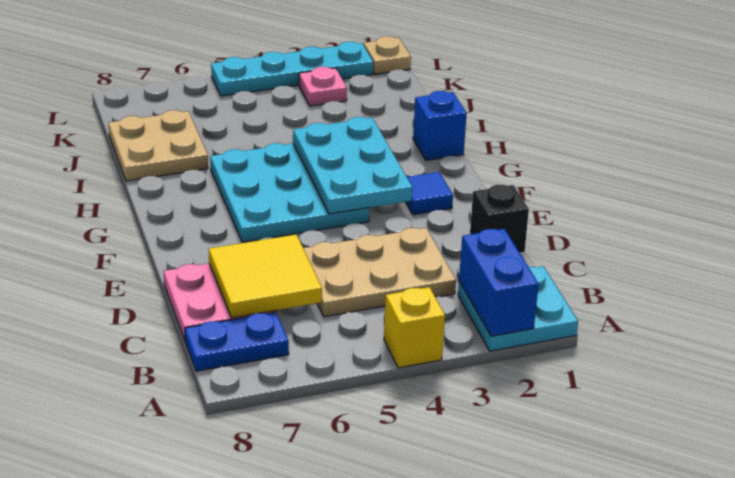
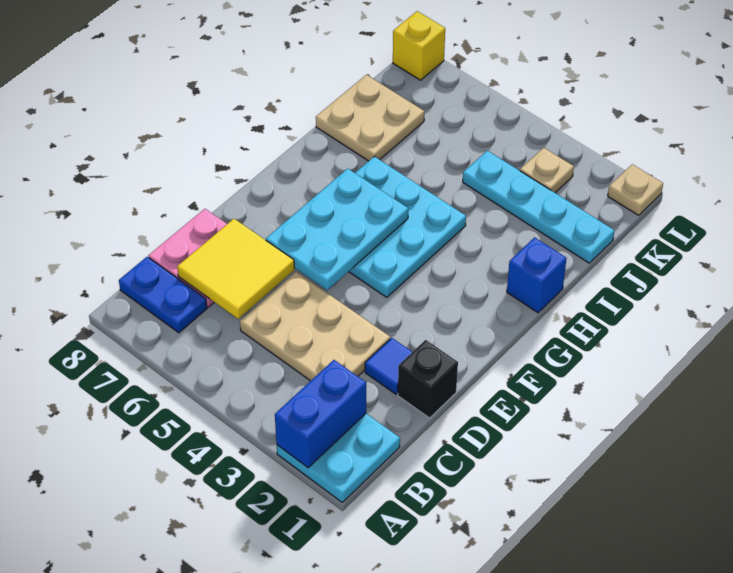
yellow brick A4 level 1 -> yellow brick L8 level 1
blue tile F2 level 1 -> blue tile D2 level 1
cyan plate F3:H4 level 2 -> cyan plate E5:G6 level 2
pink plate K3 level 1 -> tan plate K3 level 1
cyan plate L2:L5 level 1 -> cyan plate J1:J4 level 1

